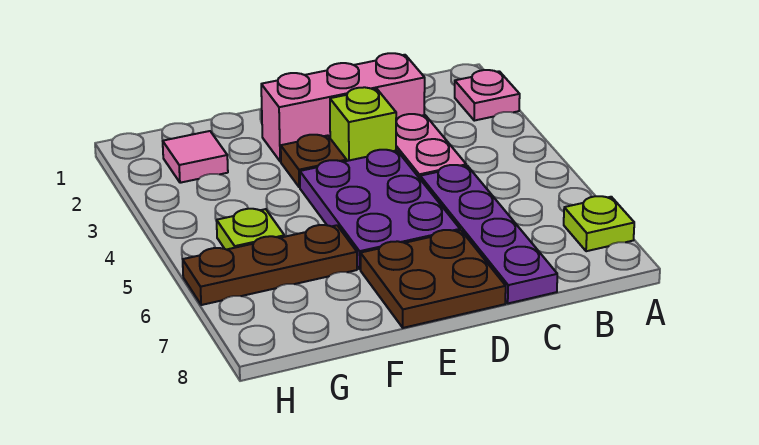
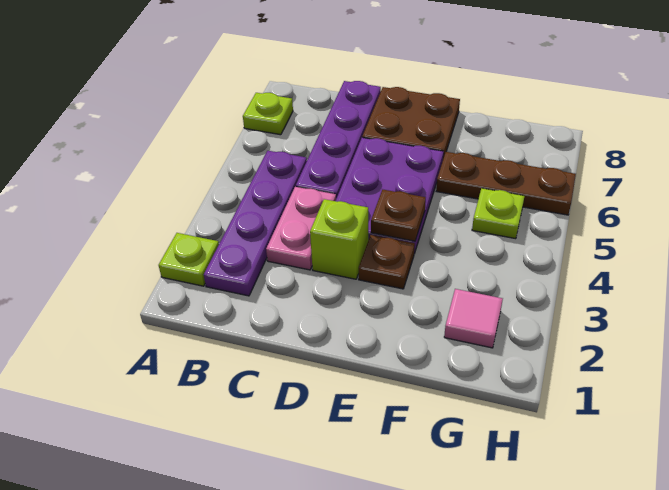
pink plate A2 level 1 -> lime plate A2 level 1
none -> purple plate B2:B5 level 1
pink brick C2:E2 level 1 -> none
none -> brown plate E4 level 2

